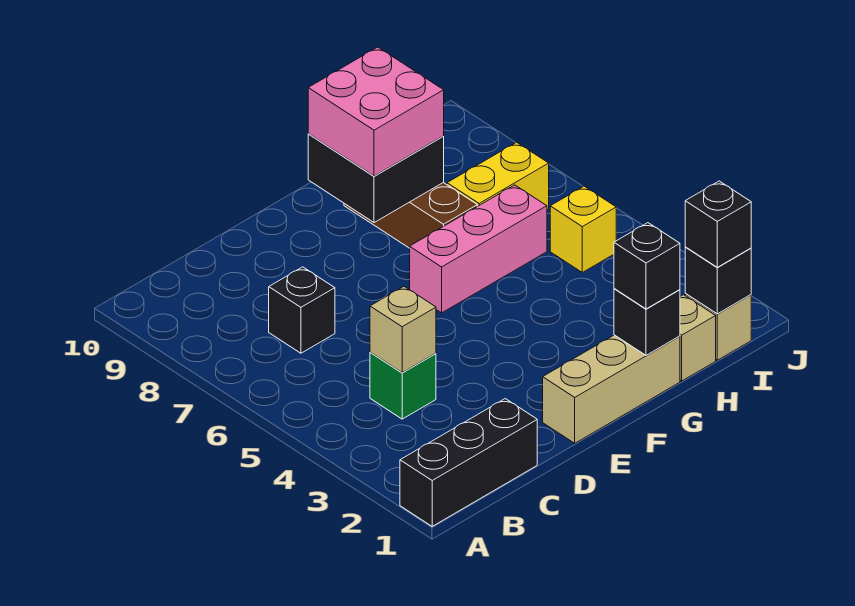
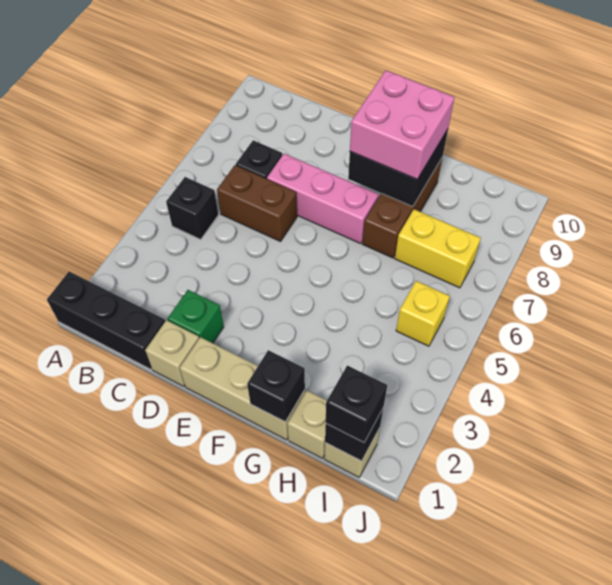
green brick C4 level 1 -> green brick D2 level 1
tan brick C4 level 2 -> tan brick D1 level 1
none -> brown brick C6:D6 level 1
pink brick F6:H6 level 1 -> pink brick D7:F7 level 1
black brick G1 level 3 -> black brick B5 level 1

